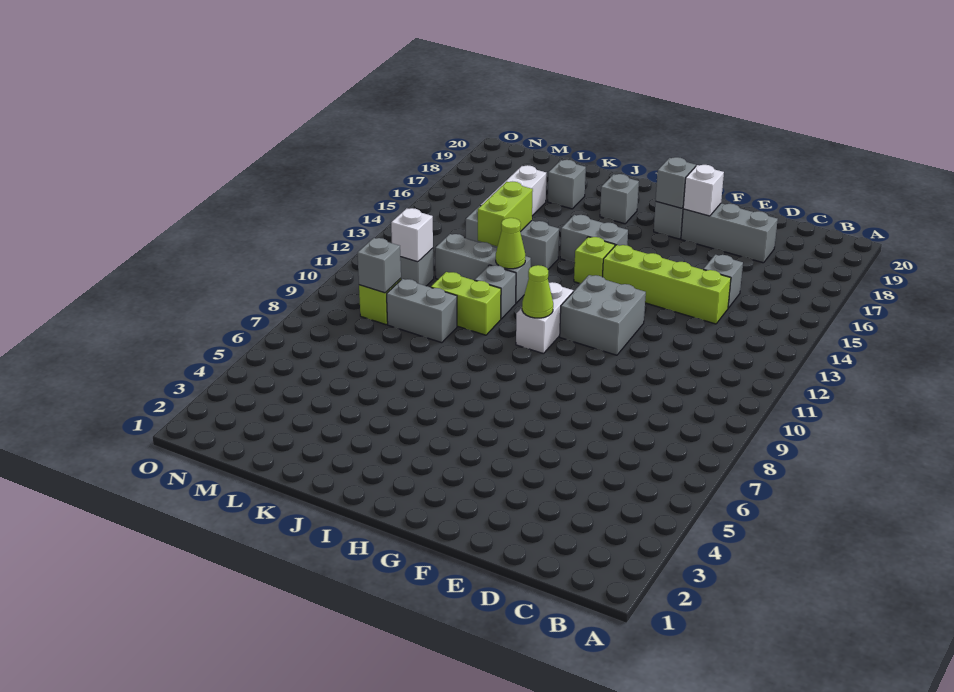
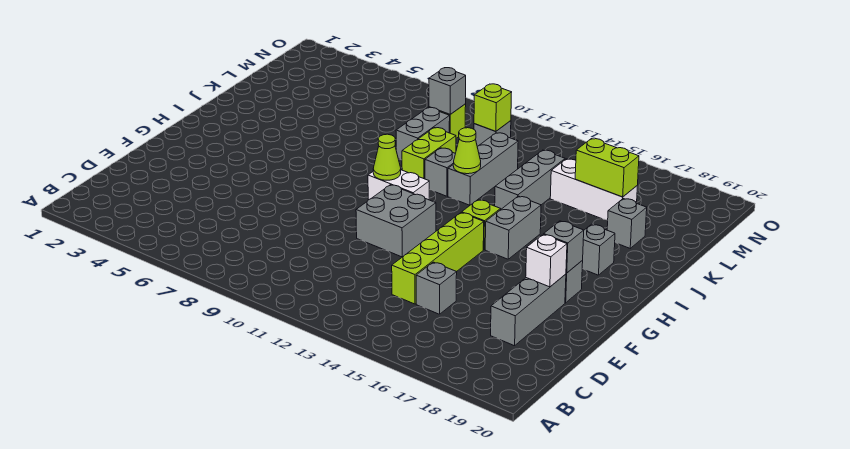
lime brick K13:K14 level 2 -> lime brick L16:L17 level 2
white brick M11 level 2 -> lime brick M11 level 2

